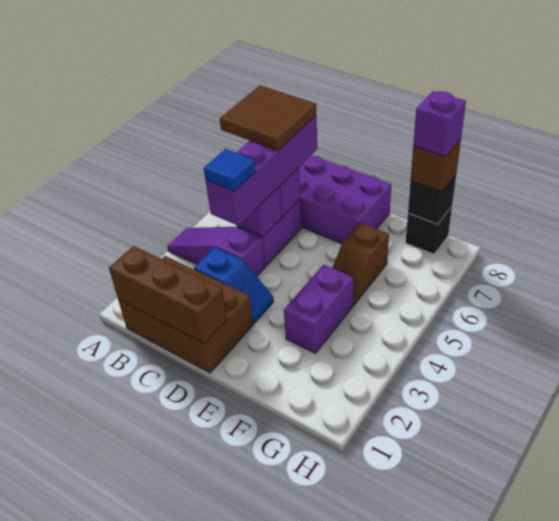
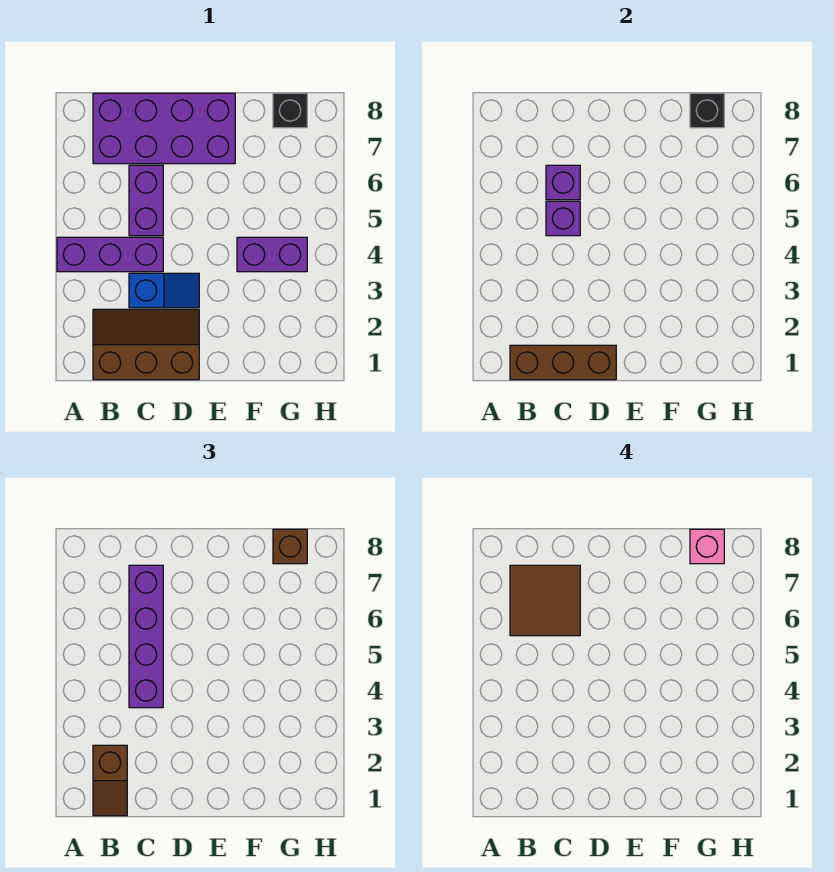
purple slope A4:C4 level 1 top C -> purple brick A4:C4 level 1
brown brick B1:D2 level 1 -> brown slope B1:D2 level 1 top 1
blue tile C4 level 4 -> none
purple brick F3:F4 level 1 -> purple brick F4:G4 level 1
brown slope F5:F6 level 1 top 6 -> brown slope B1:B2 level 3 top 2
purple brick G8 level 4 -> pink brick G8 level 4

